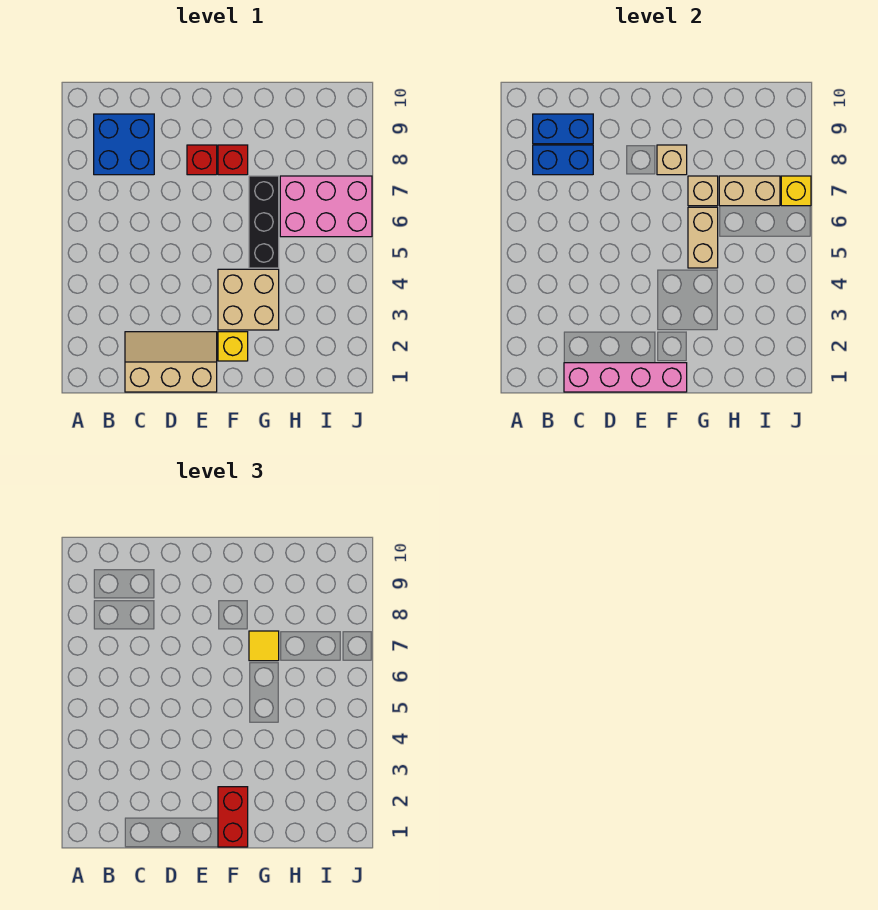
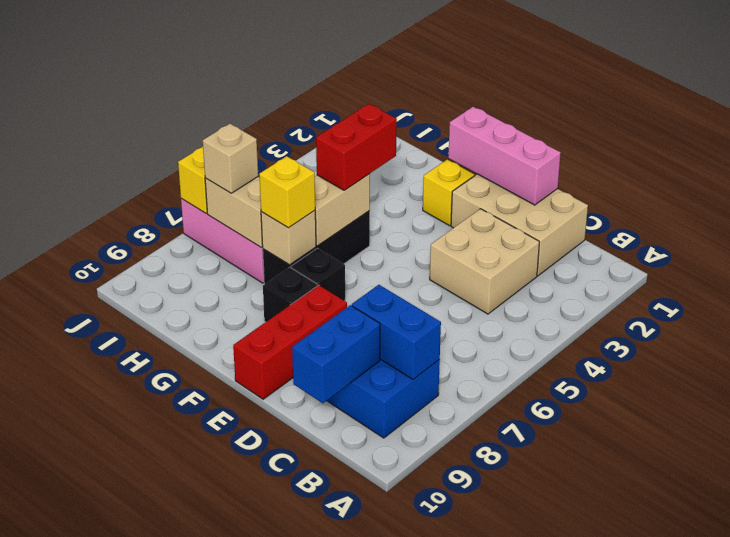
blue brick B9:C9 level 2 -> blue brick C9:C10 level 2
tan slope C1:E2 level 1 top 1 -> tan brick C1:E2 level 1
pink brick C1:F1 level 2 -> pink brick D1:F1 level 2
red brick E8 level 1 -> red brick E8:E10 level 1
red brick F1:F2 level 3 -> red brick G4:G5 level 3
tan brick F3:G4 level 1 -> tan brick C3:D4 level 1
none -> black brick F7 level 1
red brick F8 level 1 -> black brick F8 level 1
tan brick F8 level 2 -> tan brick I7 level 3
yellow tile G7 level 3 -> yellow brick G7 level 3

